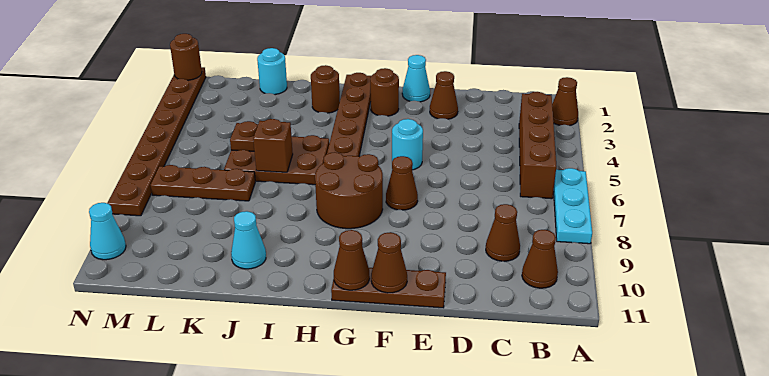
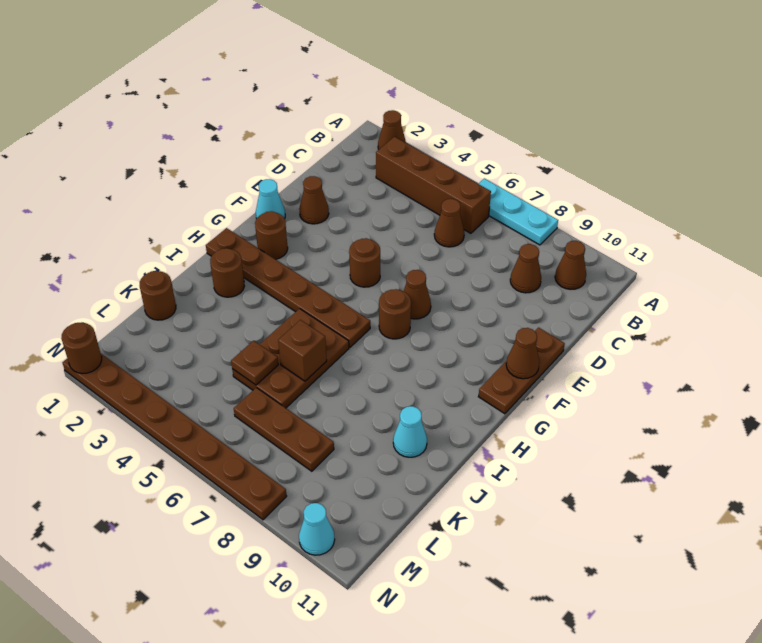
cyan round brick F5 level 1 -> brown round brick F5 level 1
brown round brick G7:H8 level 1 -> brown round brick G7 level 1
brown cone G11 level 2 -> brown cone C6 level 1
cyan round brick K1 level 1 -> brown round brick K1 level 1
brown plate K7:M7 level 1 -> brown plate L6:L8 level 1

